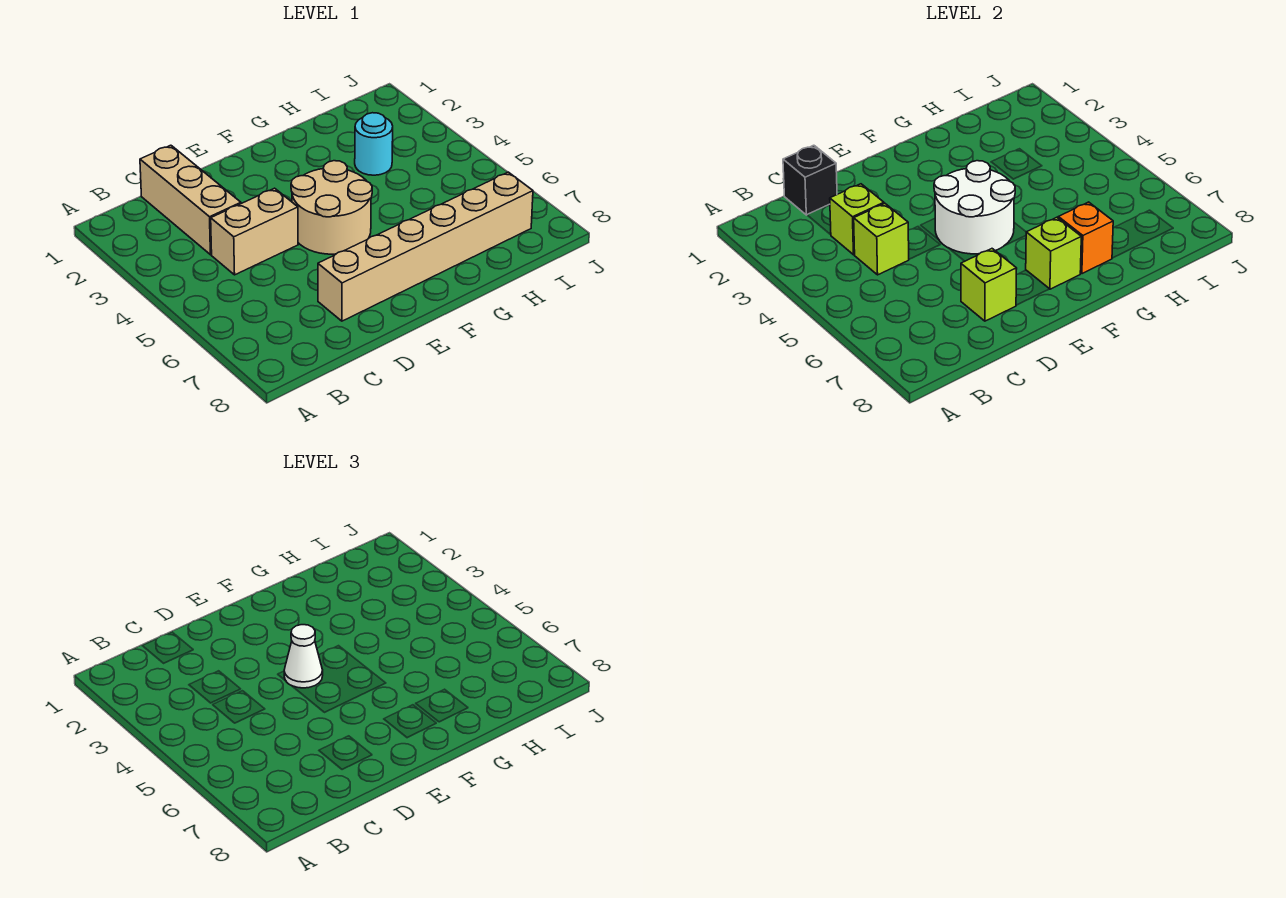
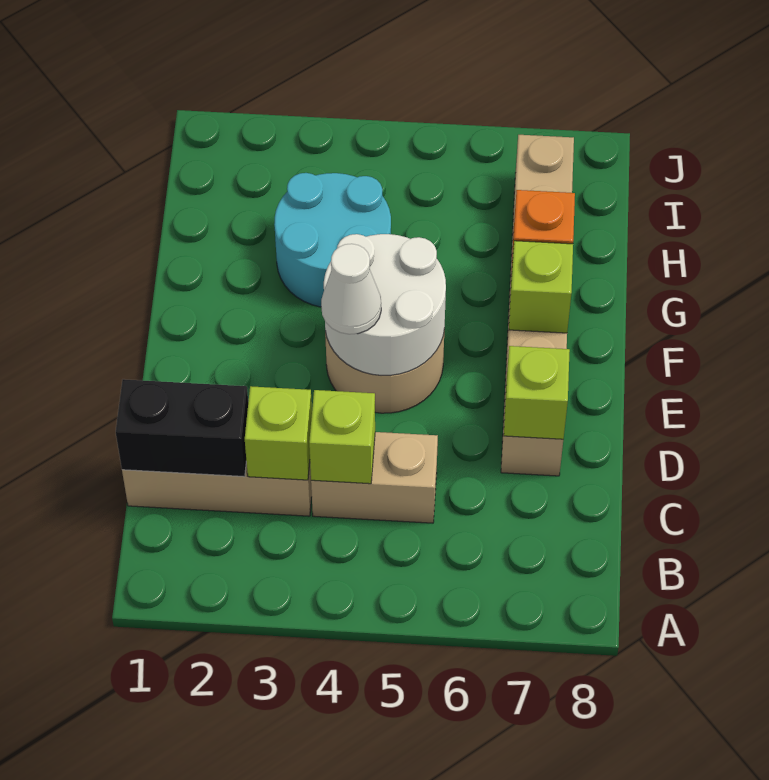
black brick C1 level 2 -> black brick C1:C2 level 2
tan brick C4:D4 level 1 -> tan brick C4:C5 level 1
cyan round brick H3 level 1 -> cyan round brick G3:H4 level 1

